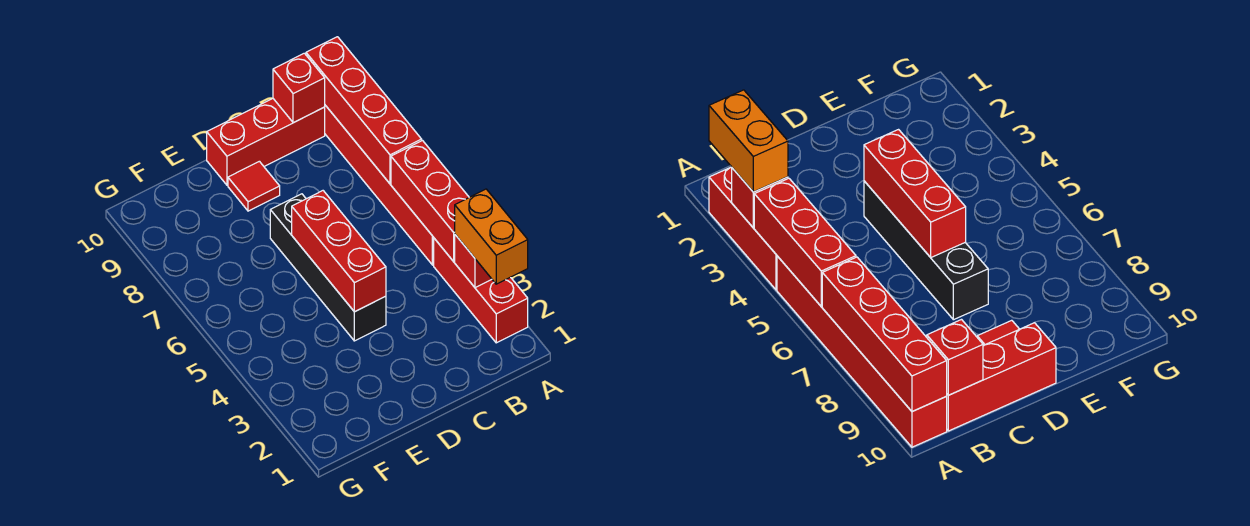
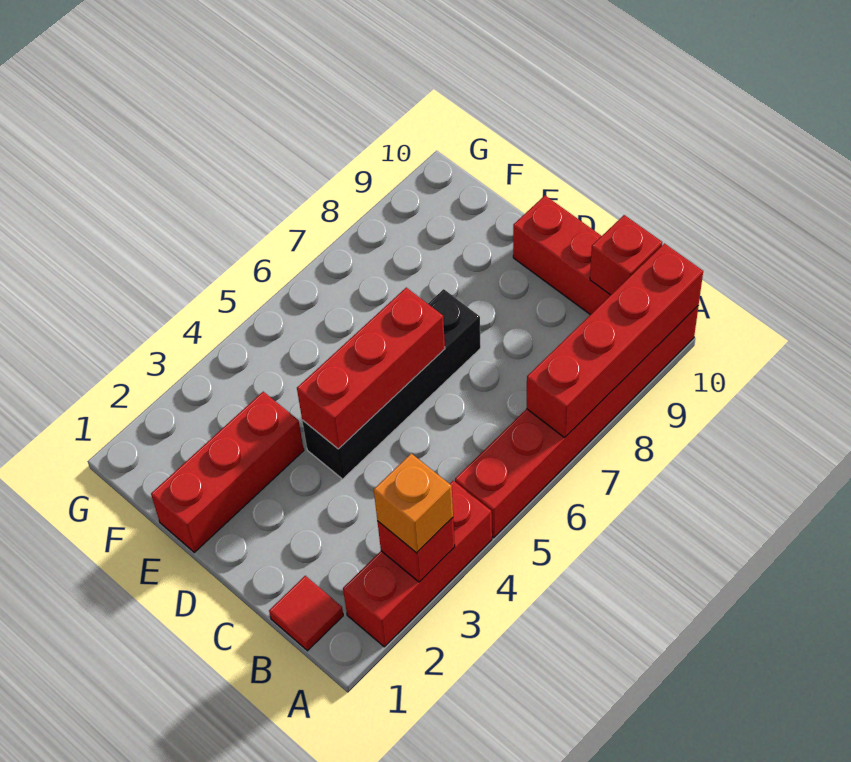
orange brick A2:A3 level 3 -> orange brick A3 level 3
red brick A4:A6 level 2 -> red brick E1:E3 level 1
red tile D9 level 1 -> red tile B1 level 1

